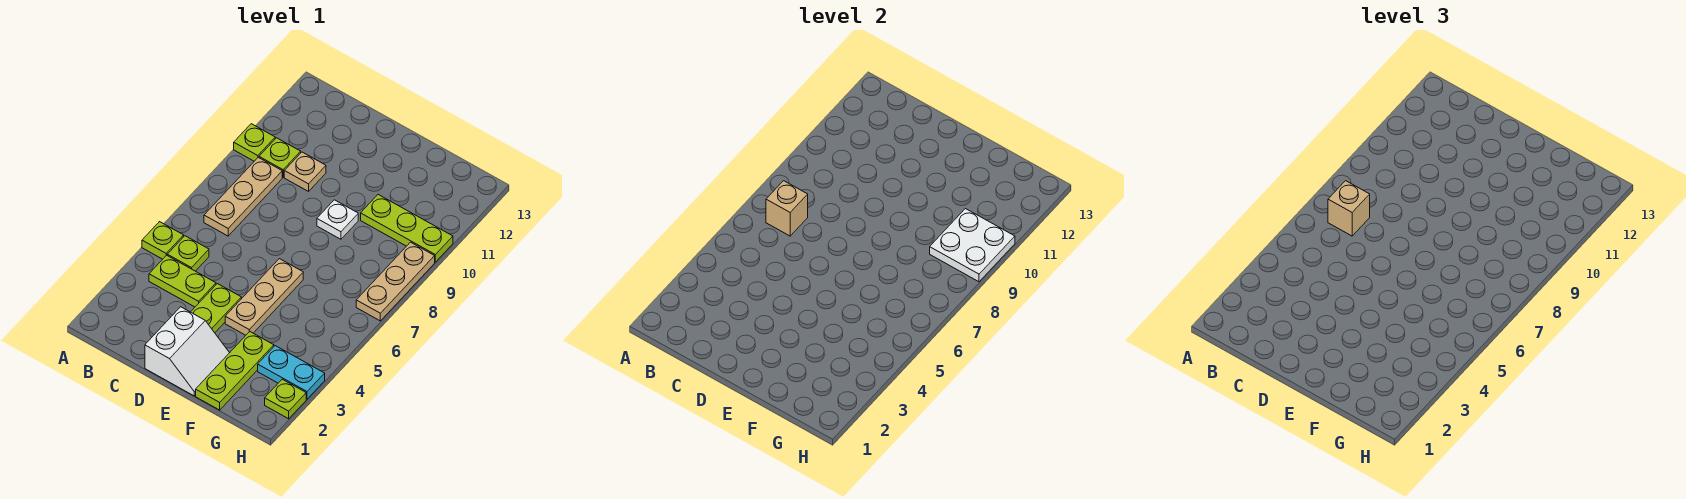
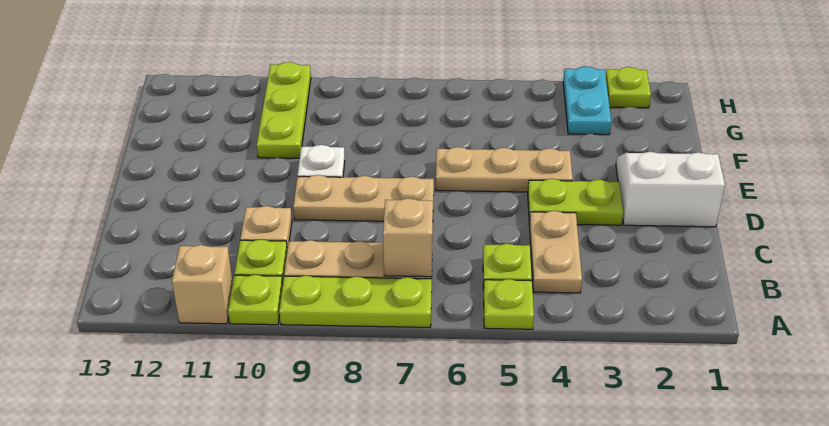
lime plate B4:C4 level 1 -> tan plate B4:C4 level 1
tan brick B7 level 3 -> tan brick A11 level 1
lime plate F1:F3 level 1 -> lime plate A7:A9 level 1
white plate G9:H10 level 2 -> none
tan plate H7:H9 level 1 -> tan plate D7:D9 level 1

